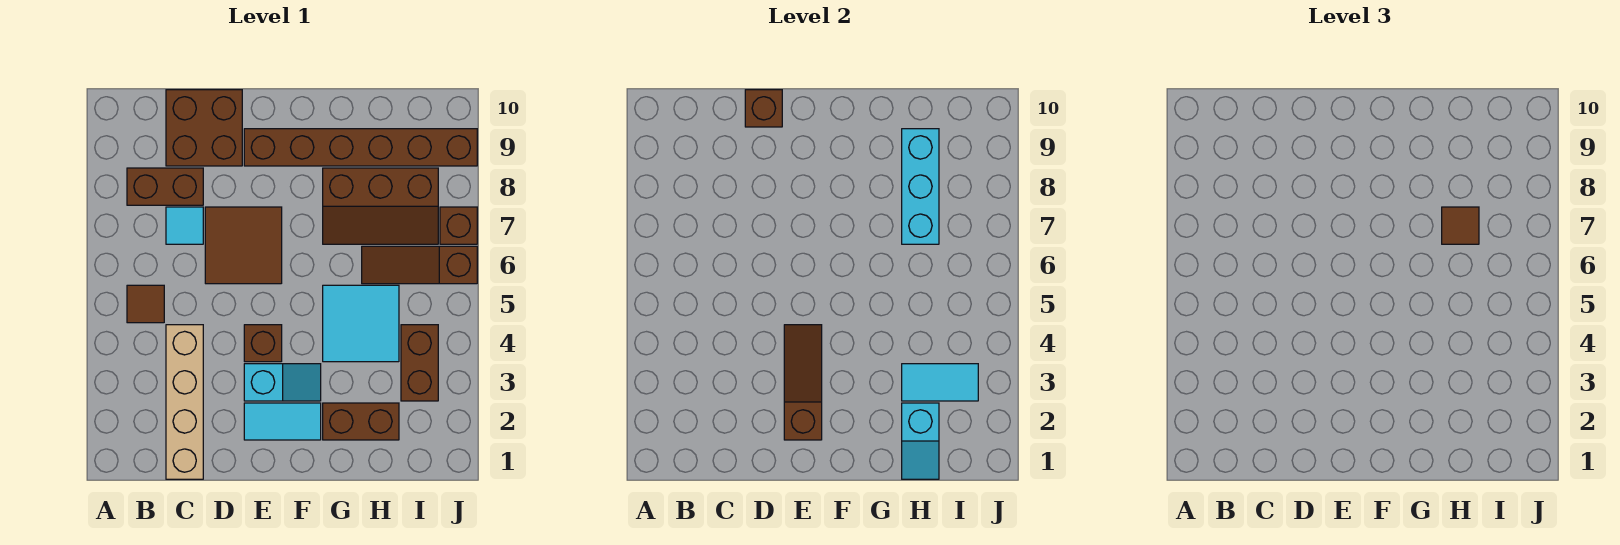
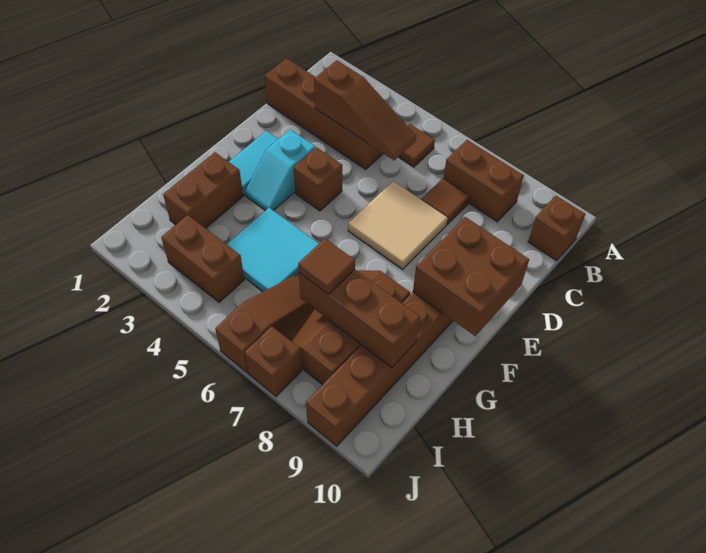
brown brick B8:C8 level 1 -> brown brick B7:B8 level 1
tan brick C1:C4 level 1 -> brown brick C1:C4 level 1
cyan tile C7 level 1 -> brown tile C7 level 1
brown brick C9:D10 level 1 -> brown brick E9:F10 level 2
brown tile D6:E7 level 1 -> tan tile D6:E7 level 1
brown brick D10 level 2 -> brown brick B10 level 1
brown slope E2:E4 level 2 top 2 -> brown slope C3:C5 level 2 top 3
cyan slope H1:H2 level 2 top 2 -> none
cyan tile H3:I3 level 2 -> none
cyan brick H7:H9 level 2 -> brown brick H7:H9 level 2

